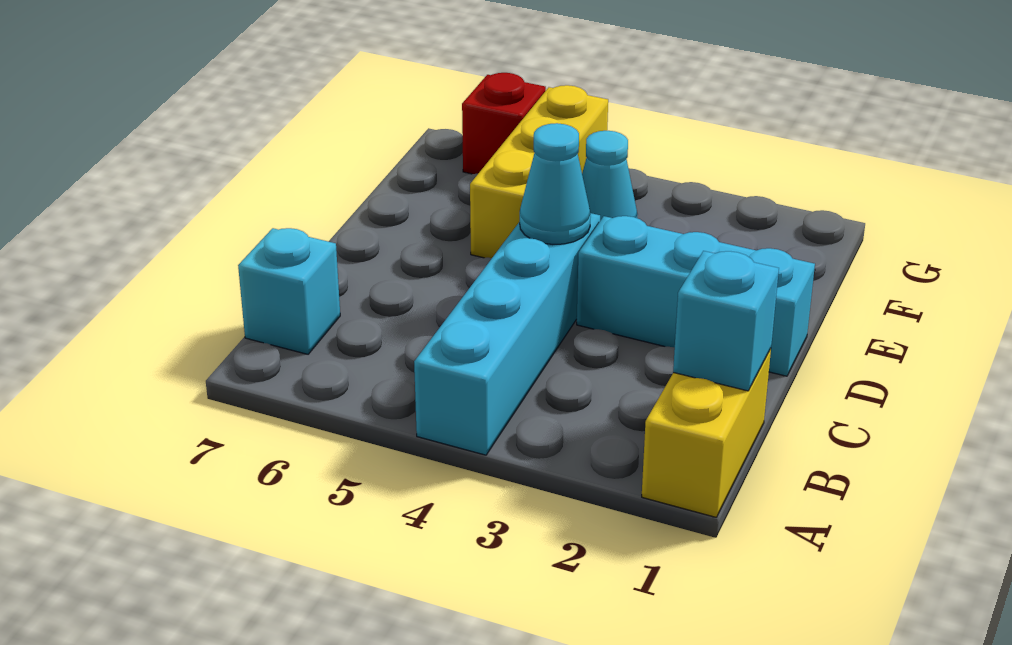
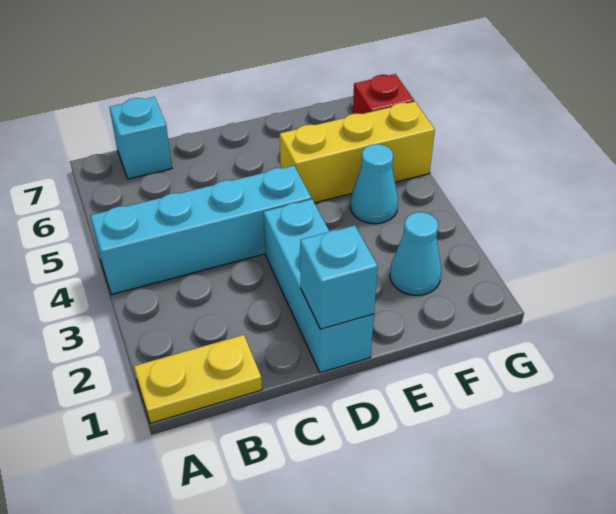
yellow brick A1:B1 level 1 -> yellow plate A1:B1 level 1
cyan brick B1 level 2 -> cyan brick D1 level 2
cyan cone D4 level 2 -> cyan cone F2 level 1

